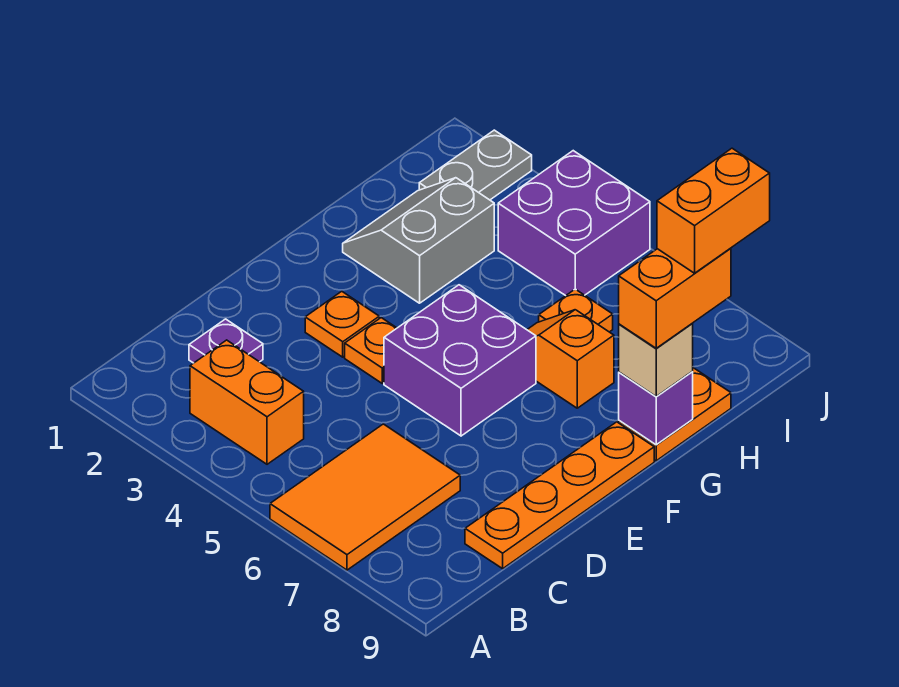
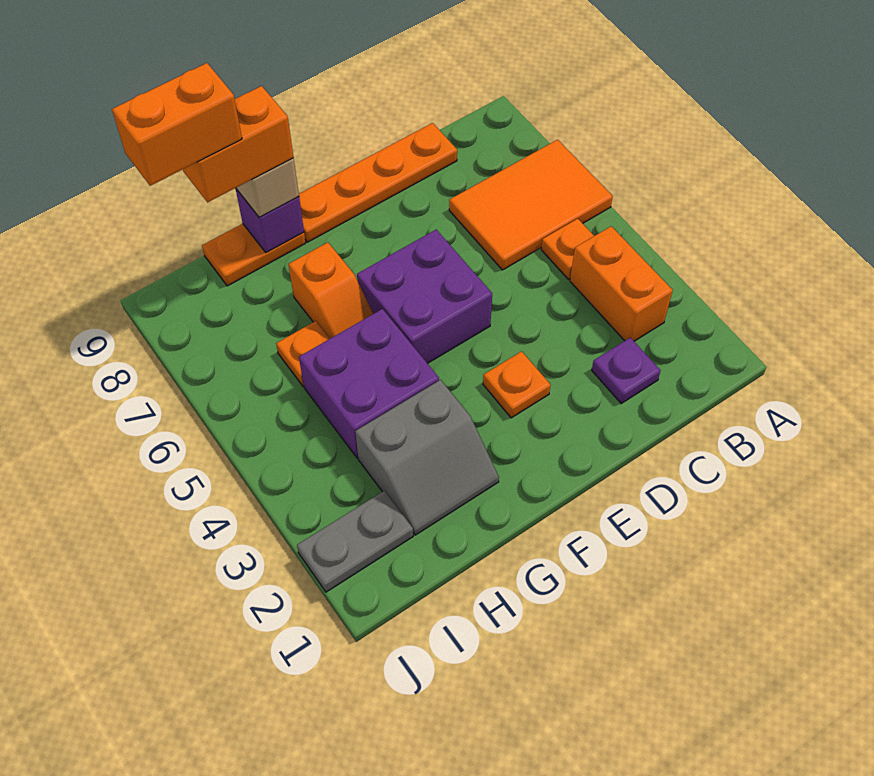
orange plate E4 level 1 -> orange plate B5 level 1
purple brick I4:J5 level 1 -> purple brick G4:H5 level 1

